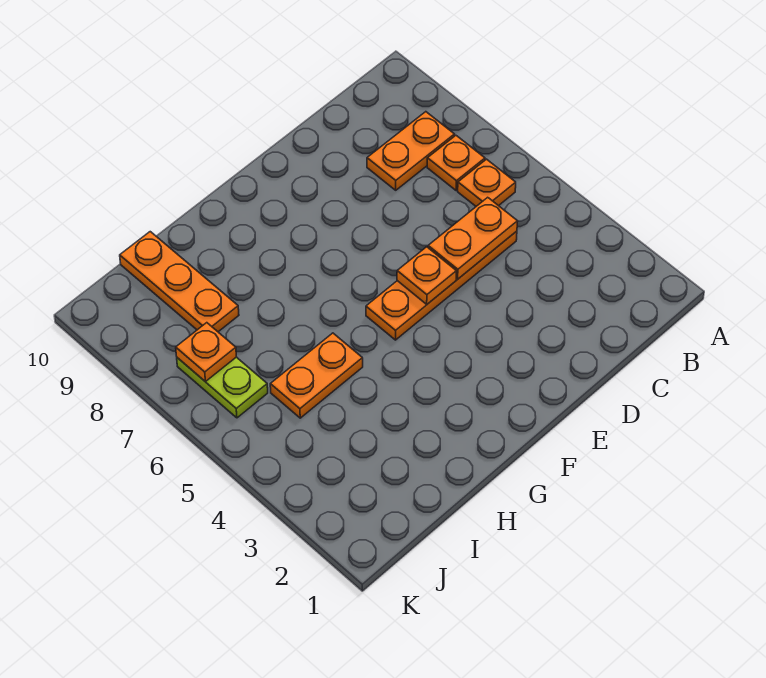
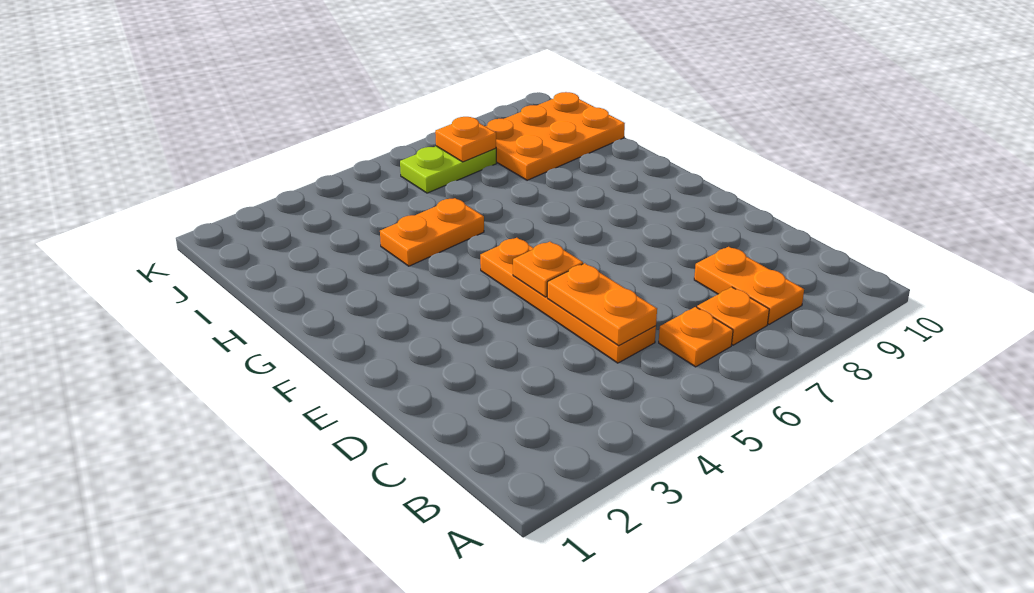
orange plate H5:I5 level 1 -> orange plate H4:H5 level 1
orange plate I8:I10 level 1 -> orange plate I8:J10 level 1

